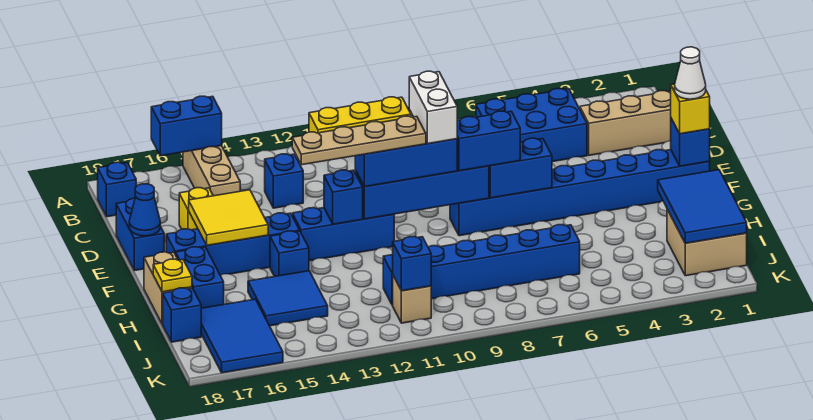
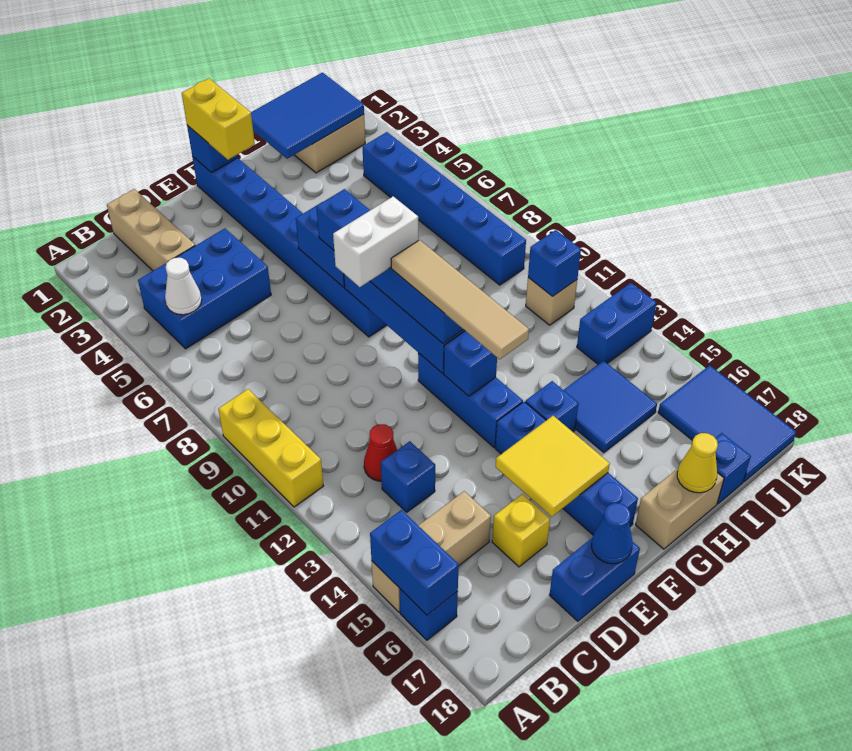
blue brick B4:C6 level 1 -> blue brick B4:D5 level 1
blue brick B18 level 1 -> blue brick A16 level 1
none -> red cone C12 level 1
yellow brick F1 level 3 -> yellow brick F1:F2 level 3
white cone F1 level 4 -> white cone B5 level 2
tan plate F10:F13 level 4 -> tan tile F10:F13 level 4
blue brick G17:H17 level 1 -> blue brick J13:K13 level 1
yellow plate H18 level 2 -> yellow cone H18 level 2
blue brick I6:I11 level 1 -> blue brick J4:J9 level 1
blue tile I16:K17 level 1 -> blue tile J16:K18 level 1

